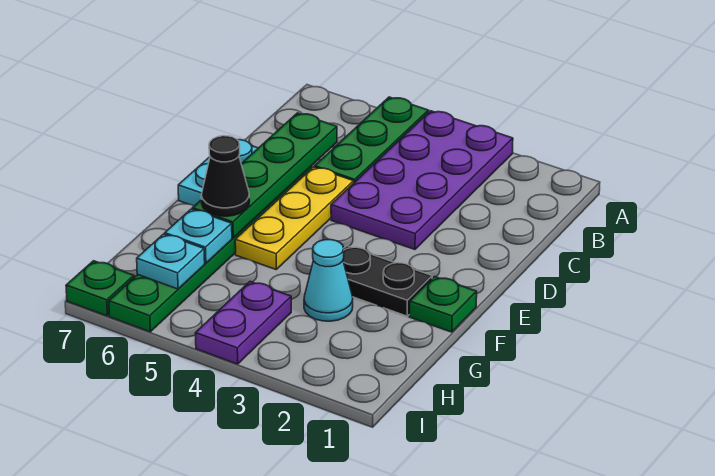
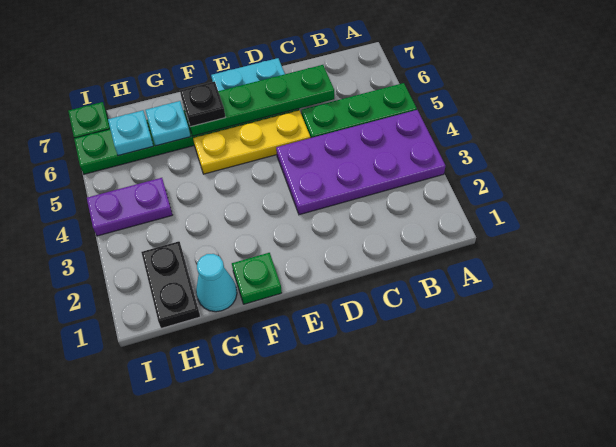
black plate F2:F3 level 1 -> black plate H1:H2 level 1
black cone F6 level 3 -> black plate F6 level 3
cyan cone G3 level 1 -> cyan cone G1 level 1

